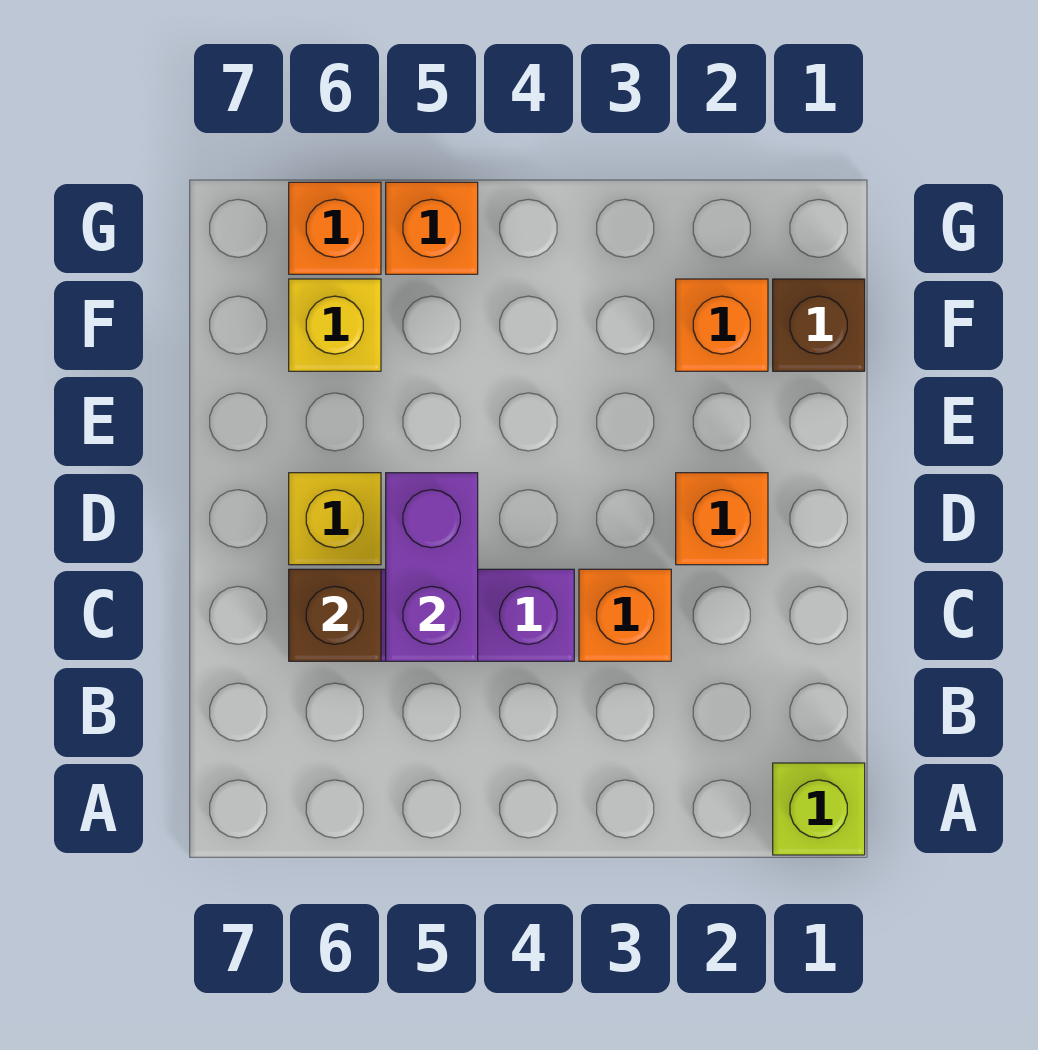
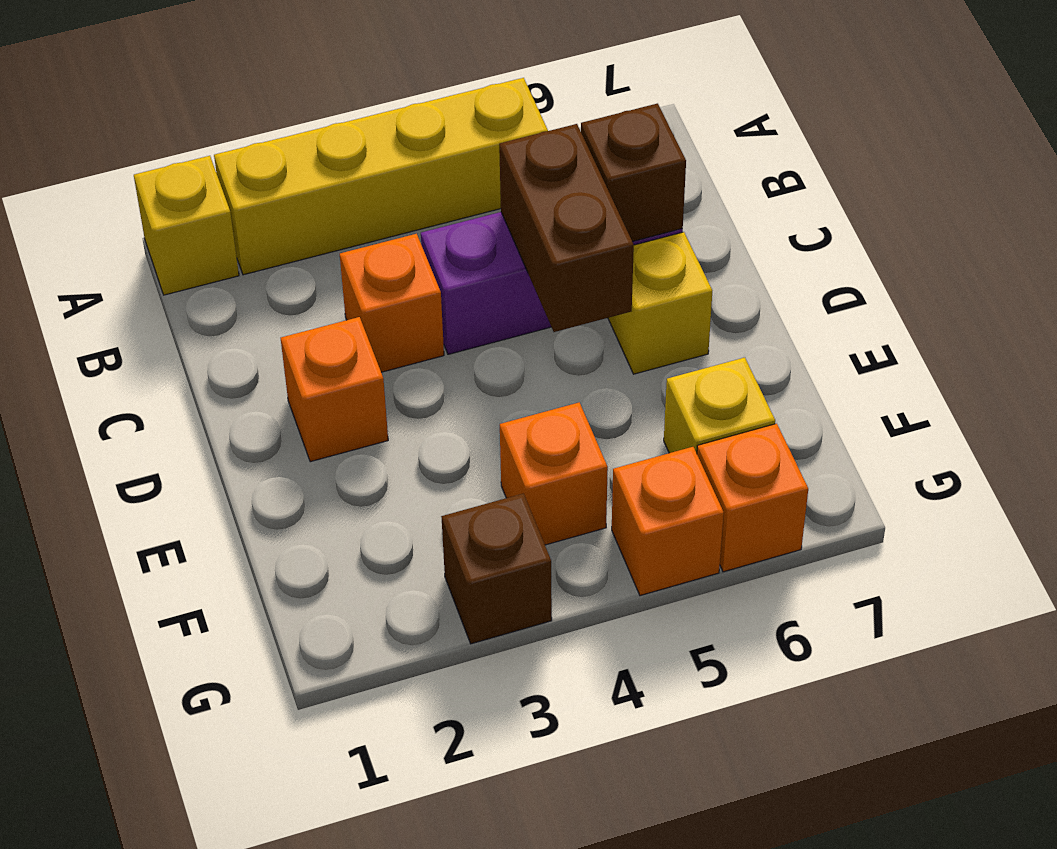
lime brick A1 level 1 -> yellow brick A1 level 1
none -> yellow brick A2:A5 level 1
purple brick C5:D5 level 2 -> brown brick C5:D5 level 2
brown brick F1 level 1 -> brown brick G3 level 1
orange brick F2 level 1 -> orange brick F4 level 1

